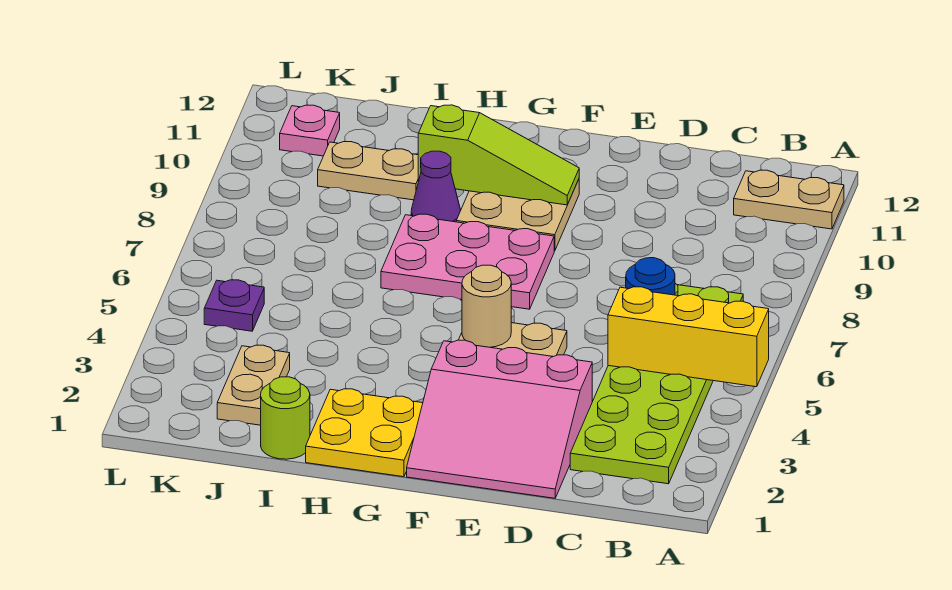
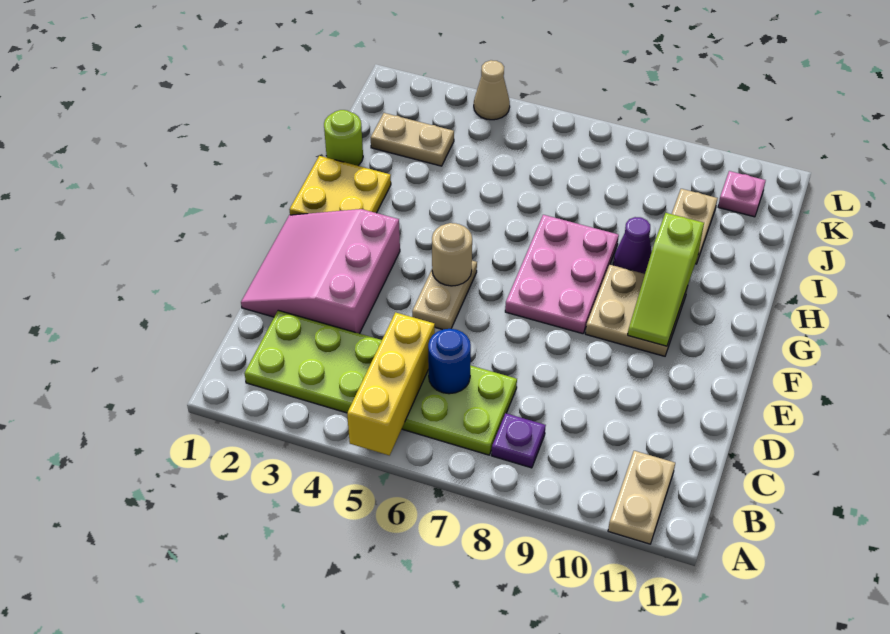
purple plate K5 level 1 -> purple plate B8 level 1
none -> tan cone L4 level 1

